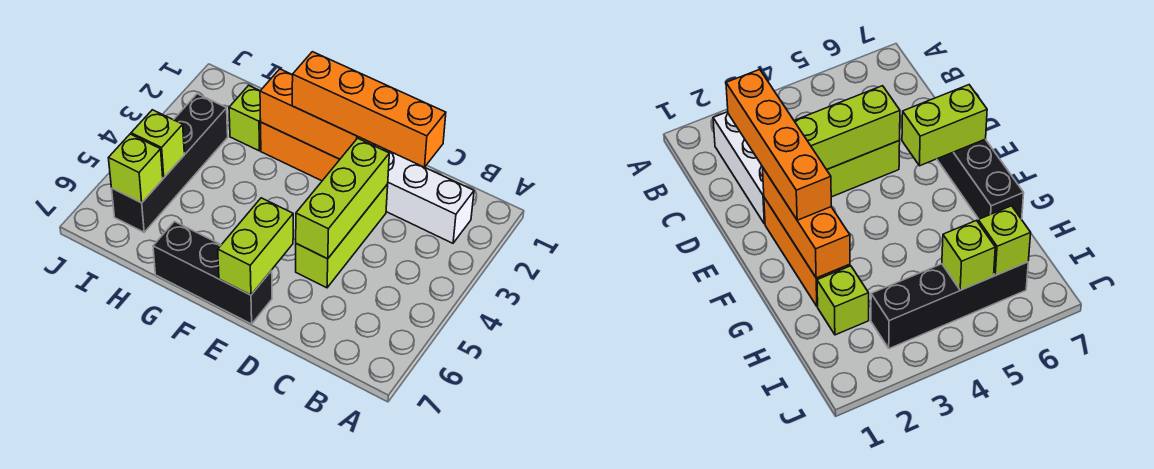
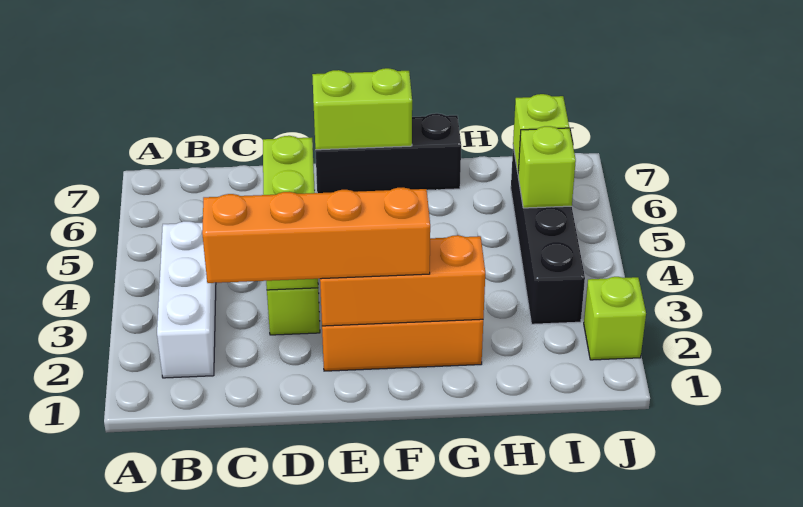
white brick B2:D2 level 1 -> white brick B2:B4 level 1
lime brick E6:E7 level 2 -> lime brick E7:F7 level 2
lime brick H2 level 1 -> lime brick J2 level 1

